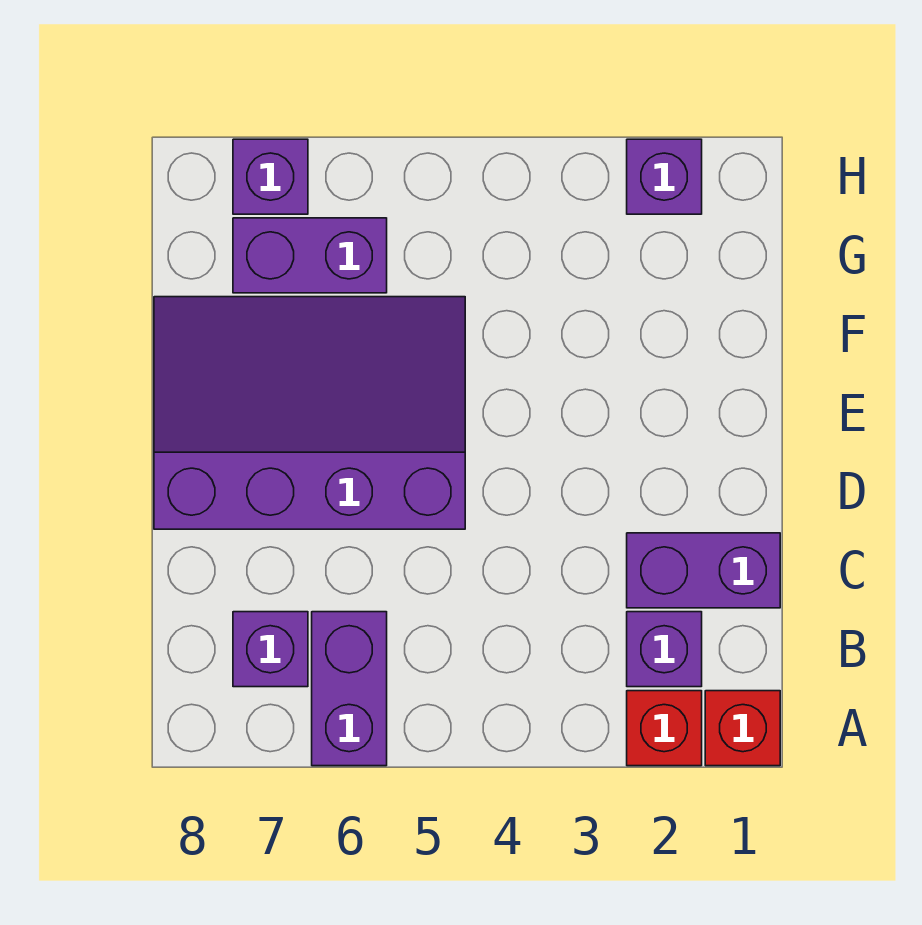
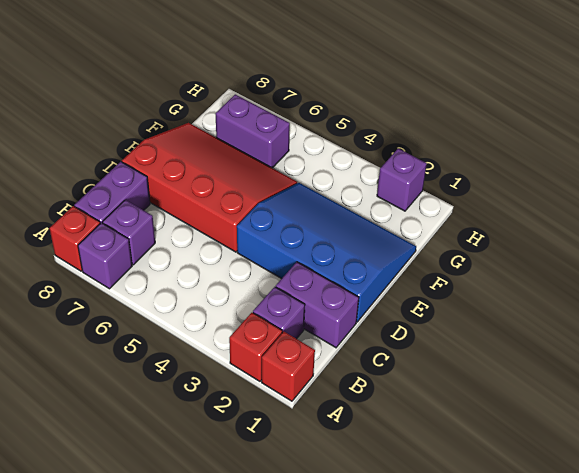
purple brick A6:B6 level 1 -> purple brick B8:C8 level 1
none -> red brick A8 level 1
none -> blue slope D1:F4 level 1 top D
purple slope D5:F8 level 1 top D -> red slope D5:F8 level 1 top D
purple brick H7 level 1 -> purple brick A7 level 1

